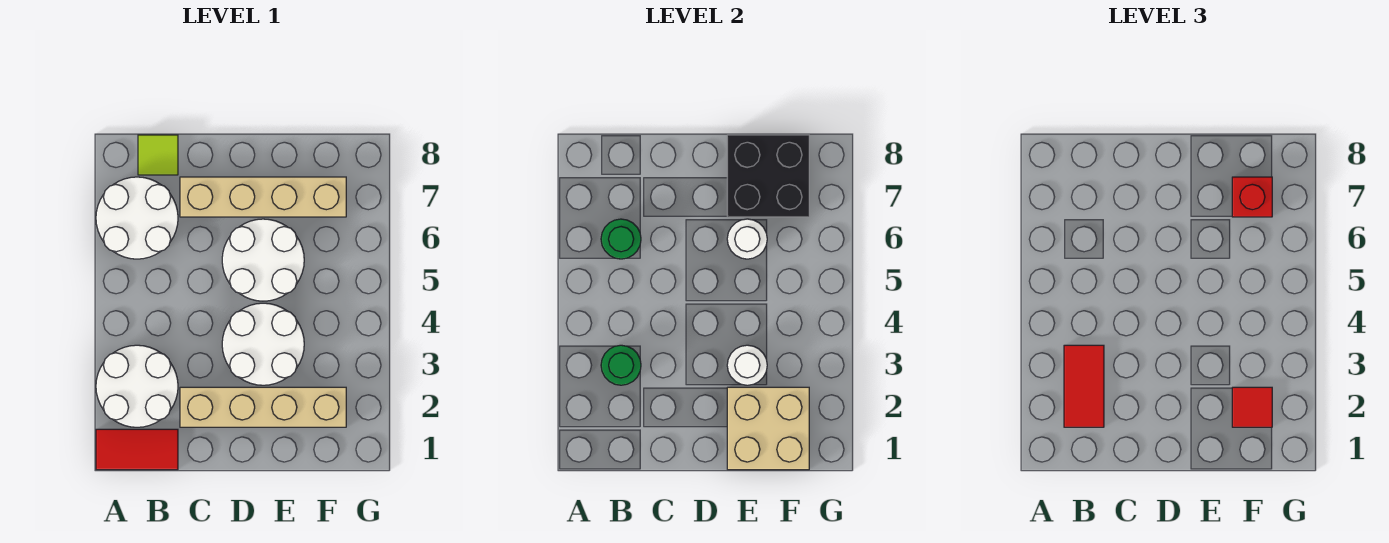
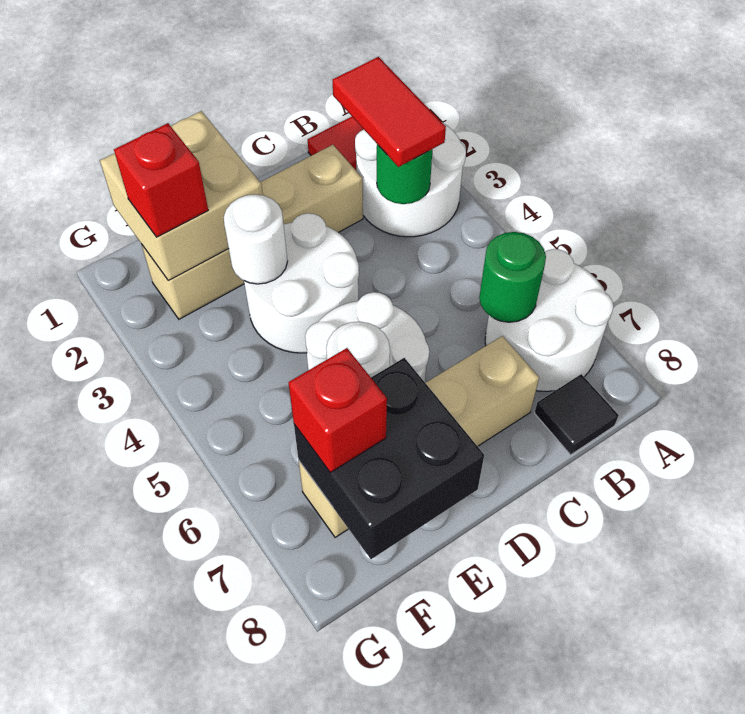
lime tile B8 level 1 -> black tile B8 level 1
red tile F2 level 3 -> red brick F2 level 3

